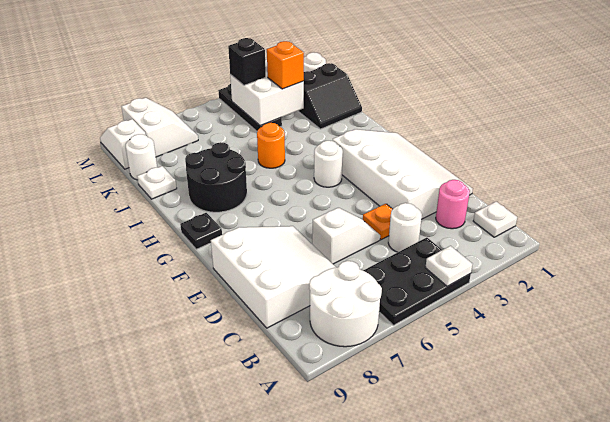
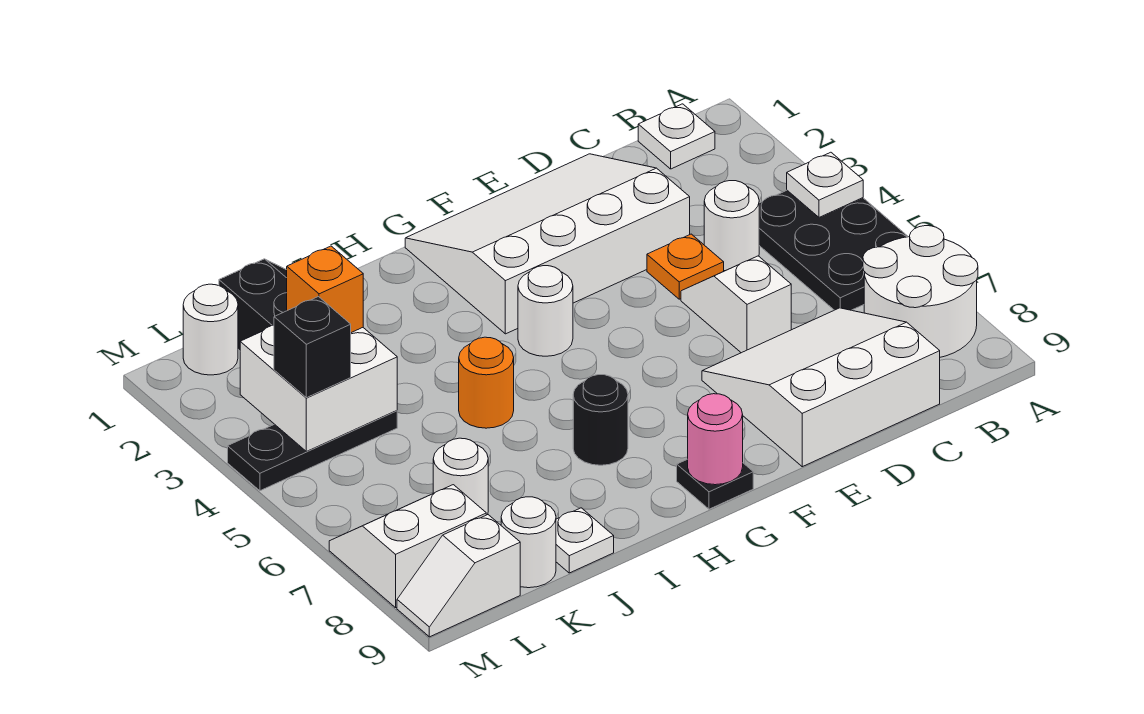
pink round brick C2 level 1 -> pink round brick G9 level 2
black round brick H7:I8 level 1 -> black round brick H7 level 1
none -> white round brick K7 level 1

